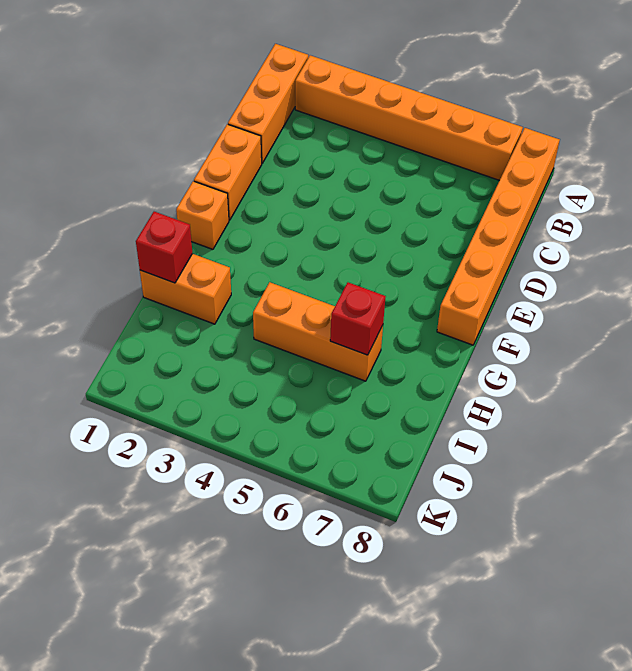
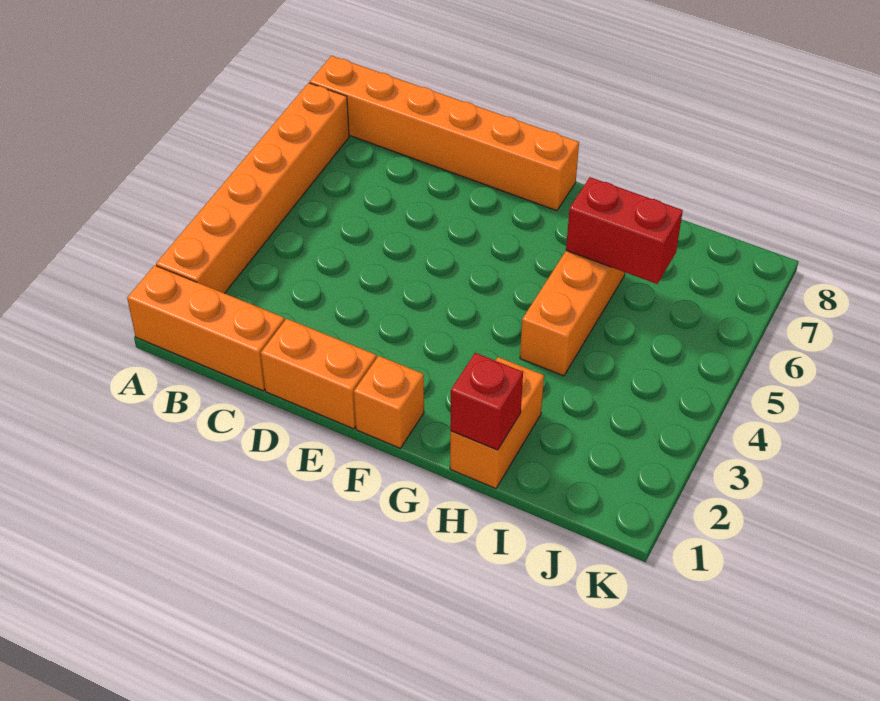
red brick H6 level 2 -> red brick H6:I6 level 2

